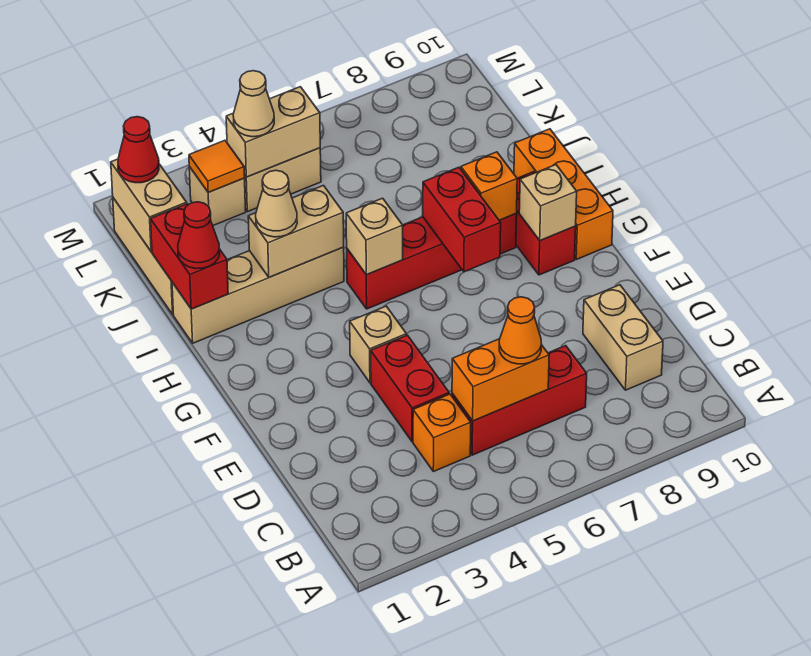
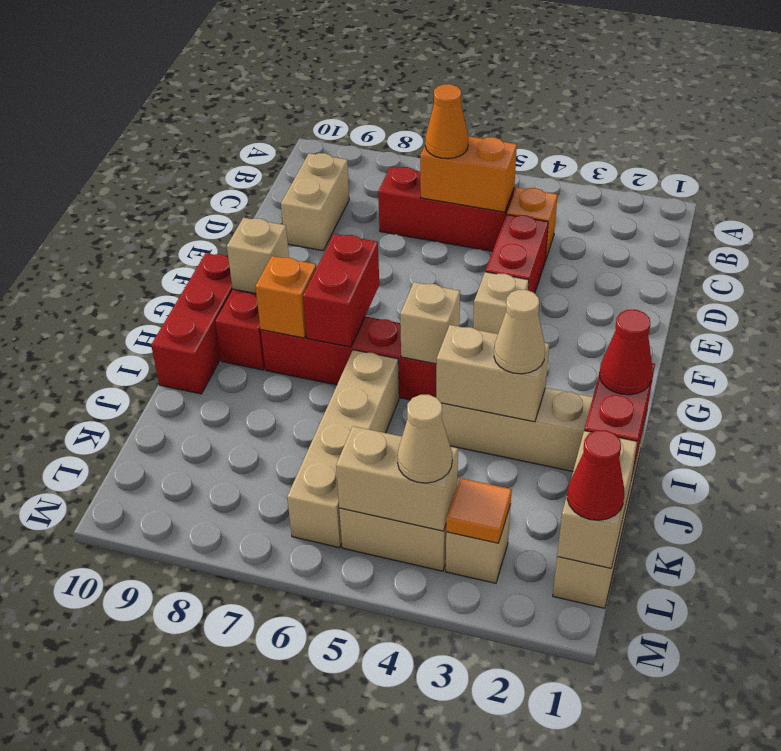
orange brick G10:I10 level 1 -> red brick G10:I10 level 1
none -> tan brick I6:L6 level 1

